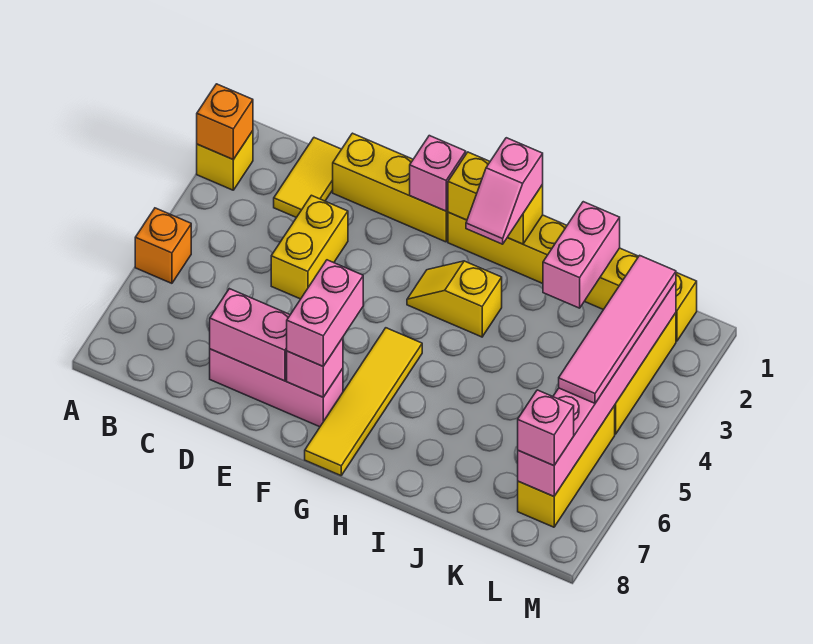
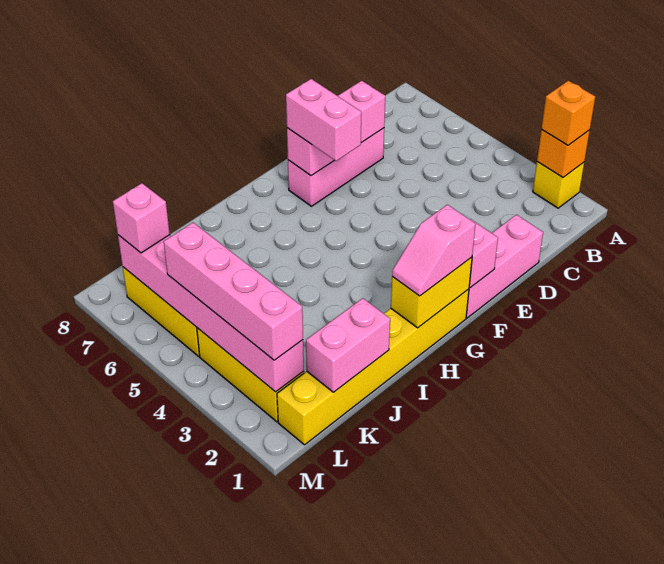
orange brick A5 level 1 -> orange brick A2 level 3
yellow tile C1:C2 level 1 -> none
yellow brick D1:F1 level 1 -> pink brick D1:F1 level 1
yellow brick D3:D4 level 1 -> none
yellow slope G3:H3 level 1 top H -> none
yellow tile G5:G8 level 1 -> none
pink slope H1:H2 level 3 top 1 -> pink slope G1:H1 level 3 top G
pink brick J1:J2 level 2 -> pink brick J1:K1 level 2
pink tile L2:L5 level 3 -> pink brick L2:L5 level 3

